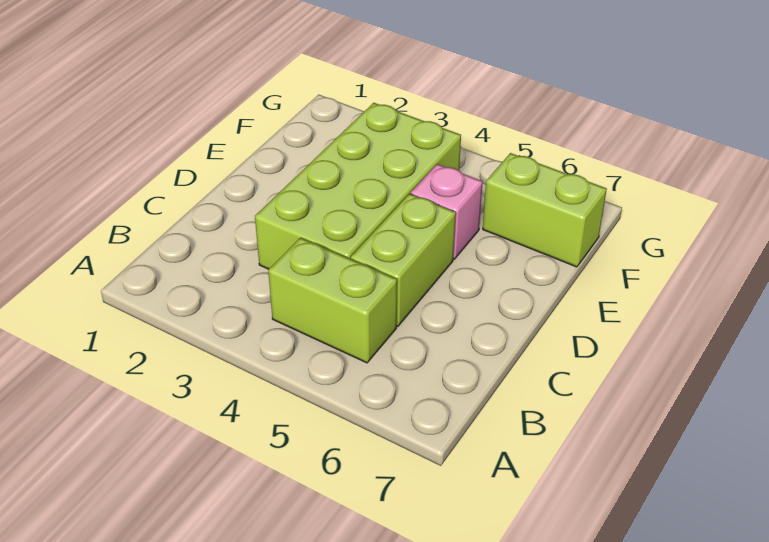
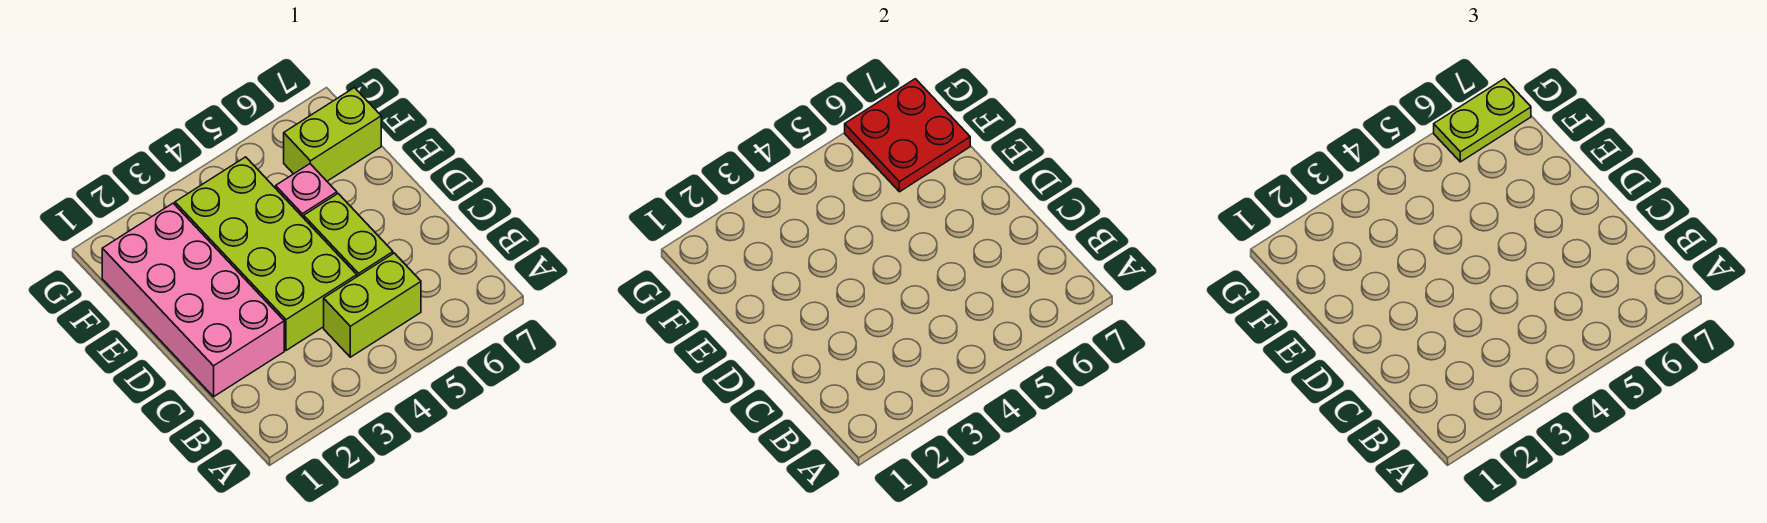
none -> pink brick C1:F2 level 1
none -> red plate F6:G7 level 2
none -> lime plate G6:G7 level 3

